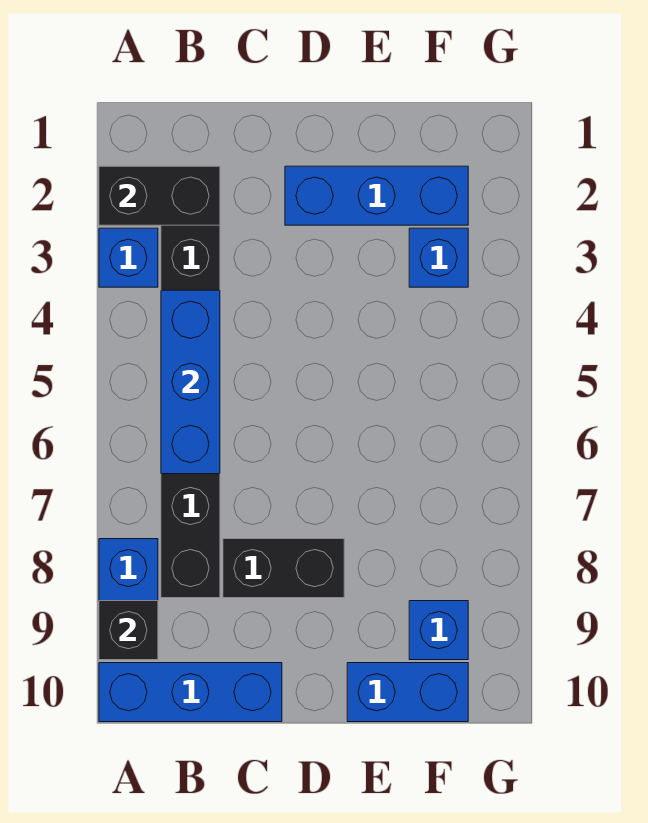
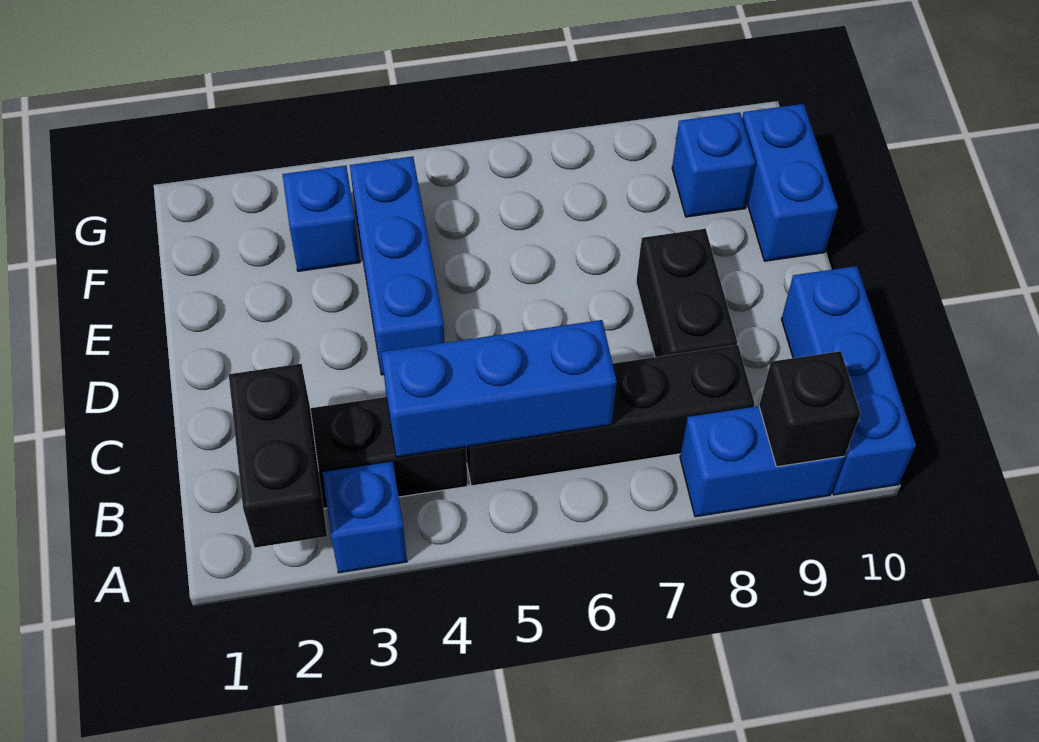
blue brick D2:F2 level 1 -> blue brick D4:F4 level 1

